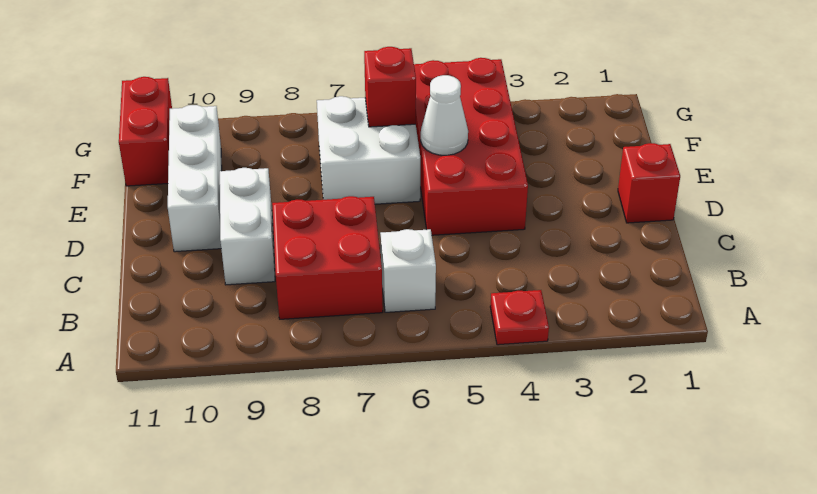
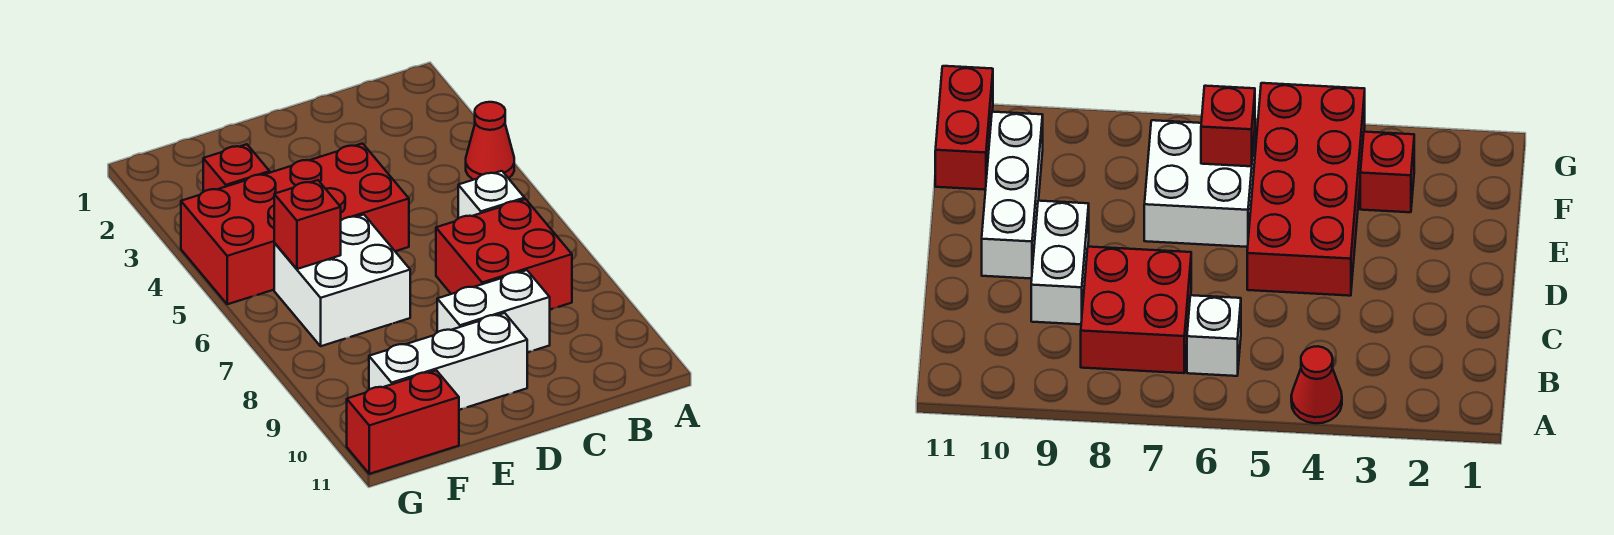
red plate A4 level 1 -> red cone A4 level 1
red brick D1 level 1 -> red brick F3 level 1
white cone E5 level 2 -> none

